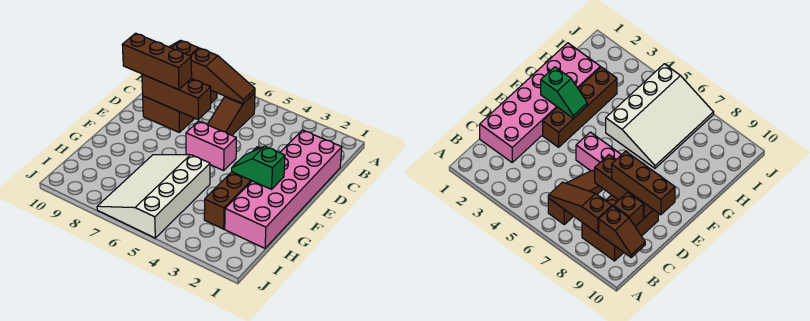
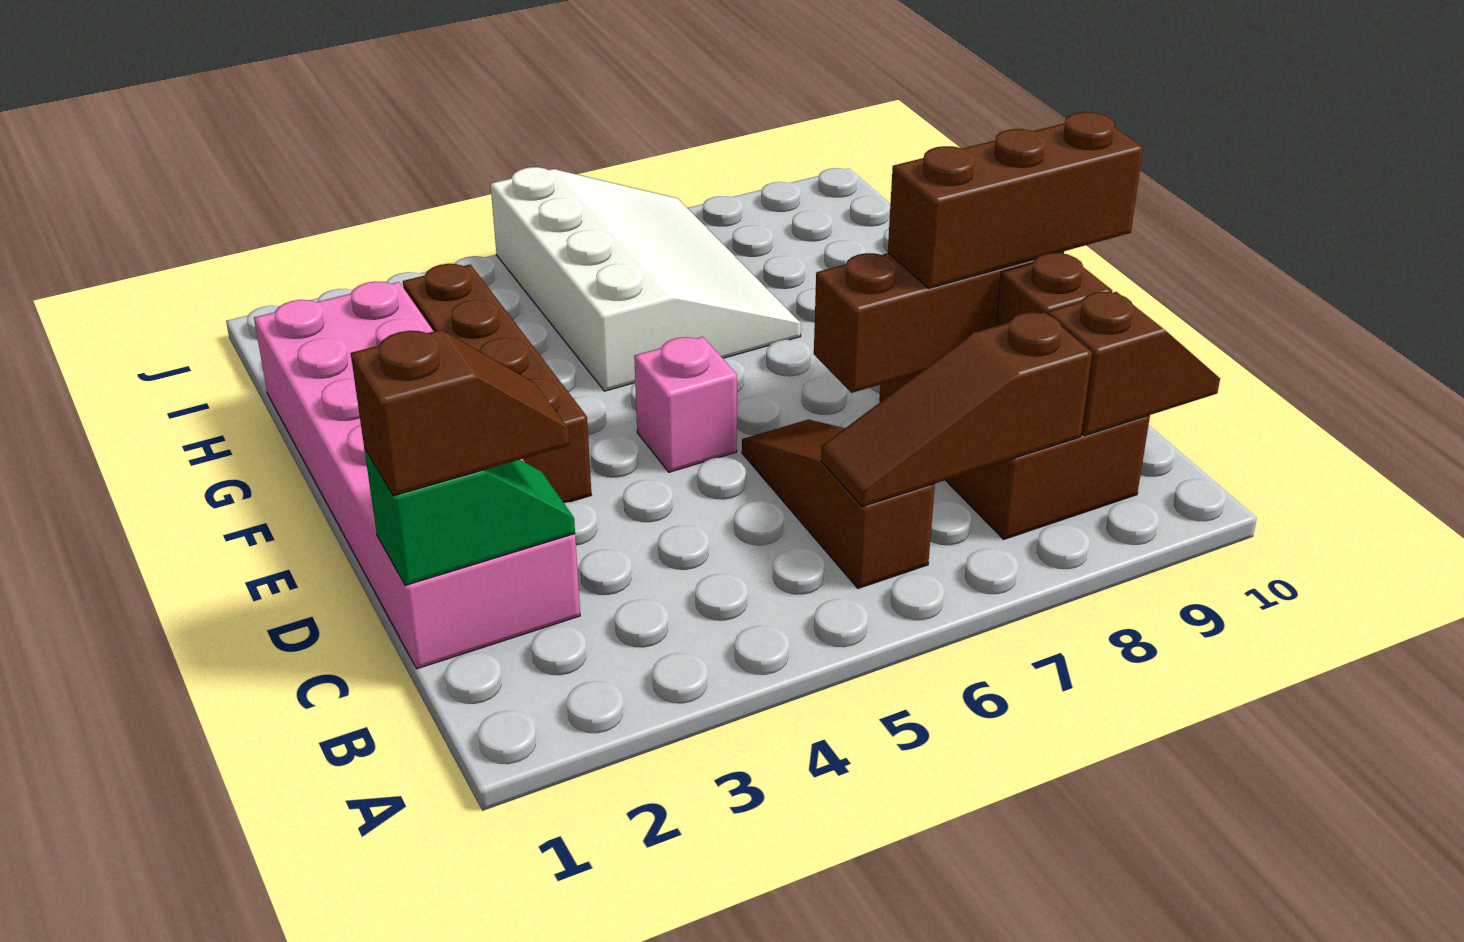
none -> brown slope C1:C2 level 3 top 1
pink brick E5:E6 level 1 -> pink brick E5 level 1
green slope F2:F3 level 2 top 2 -> green slope C1:C2 level 2 top 1

